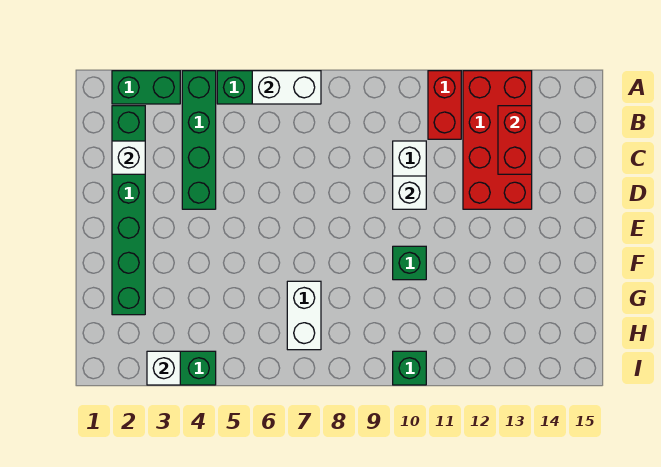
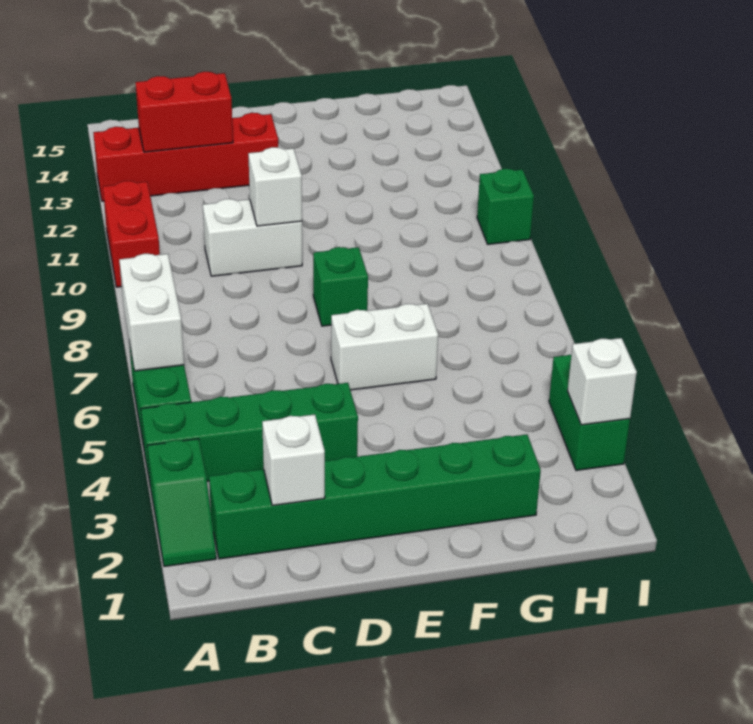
green brick A2:A3 level 1 -> green slope A2:A3 level 1 top 3
red brick A11:B11 level 1 -> red brick A10:A11 level 1
red brick A12:D13 level 1 -> red brick A13:D13 level 1
green brick F10 level 1 -> green brick E8 level 1
white brick G7:H7 level 1 -> white brick E6:F6 level 1

